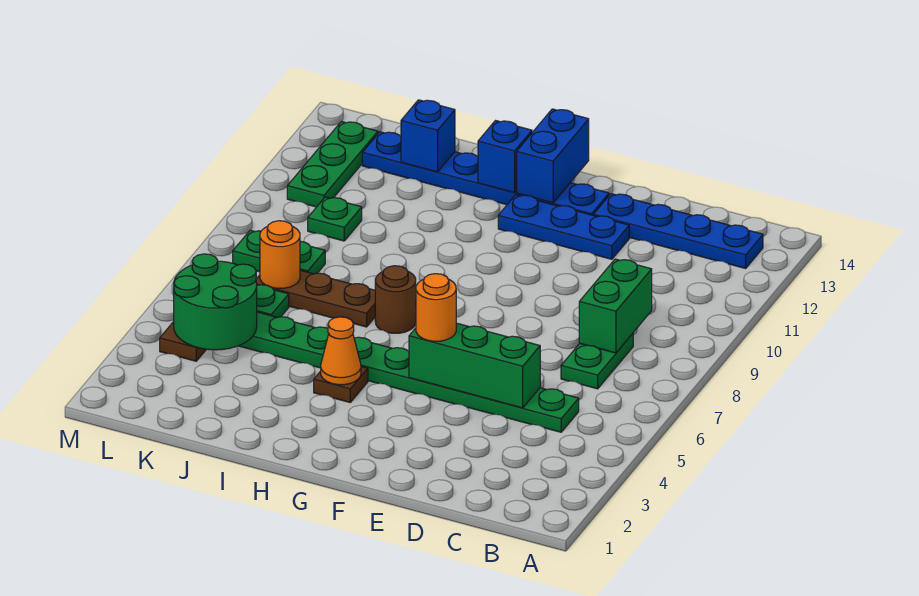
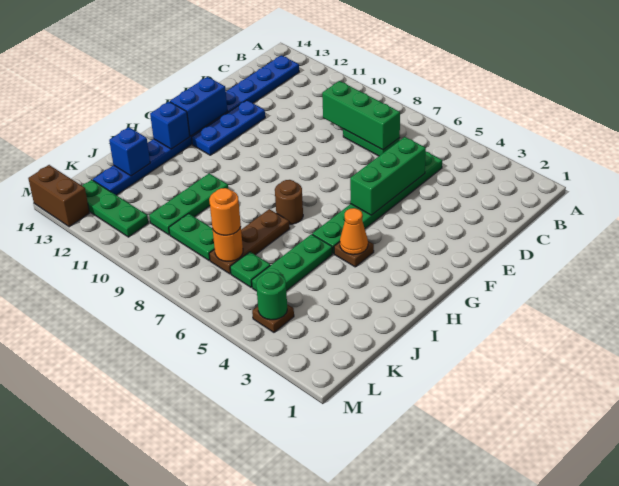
green brick C8:C9 level 2 -> green brick C7:C9 level 2
orange round brick F5 level 3 -> orange round brick K7 level 3
blue brick G13:G14 level 2 -> blue brick F13:G13 level 2
green round brick K4:L5 level 2 -> green round brick L4 level 2
green plate K8:L8 level 1 -> green plate K8:K9 level 1
green plate K10 level 1 -> green plate I10:K10 level 1
none -> brown brick M13:M14 level 1

